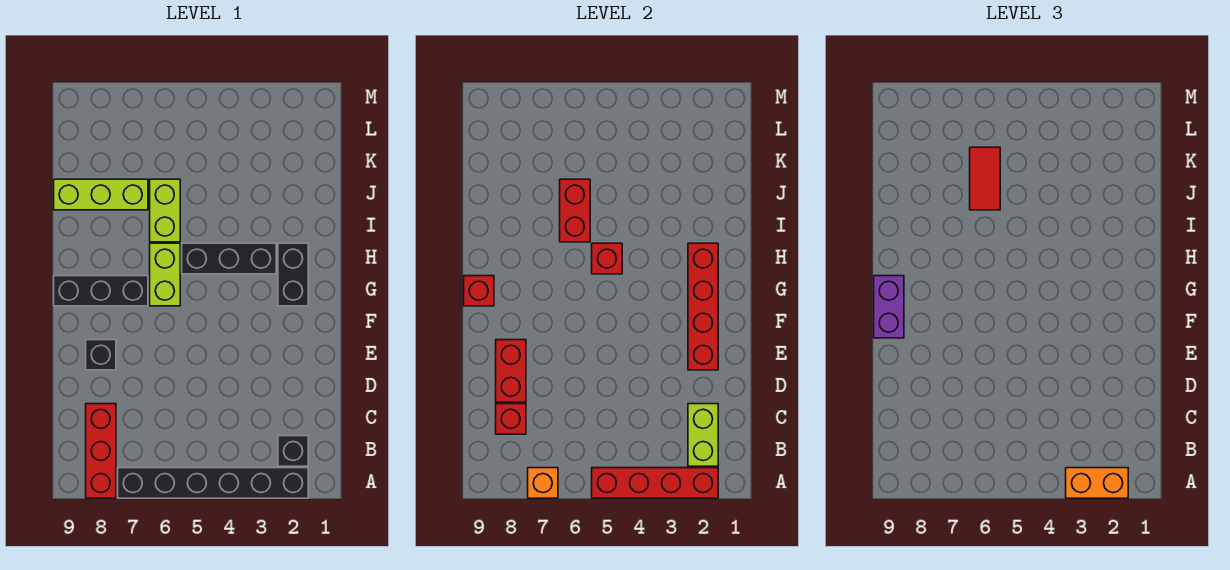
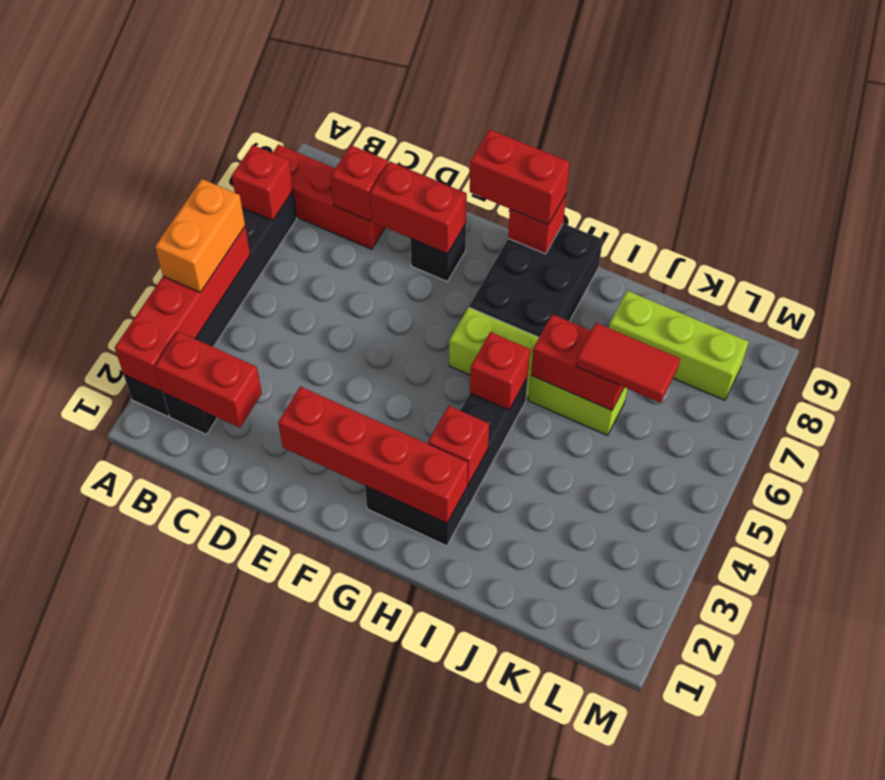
orange brick A2:A3 level 3 -> orange brick A4:A5 level 3
orange brick A7 level 2 -> red brick A7 level 2
lime brick B2:C2 level 2 -> red brick B2:C2 level 2
purple brick F9:G9 level 3 -> red brick F9:G9 level 3
black brick G7:G9 level 1 -> black brick G7:H9 level 1
none -> red brick H3 level 2
lime brick J7:J9 level 1 -> lime brick J8:L8 level 1

